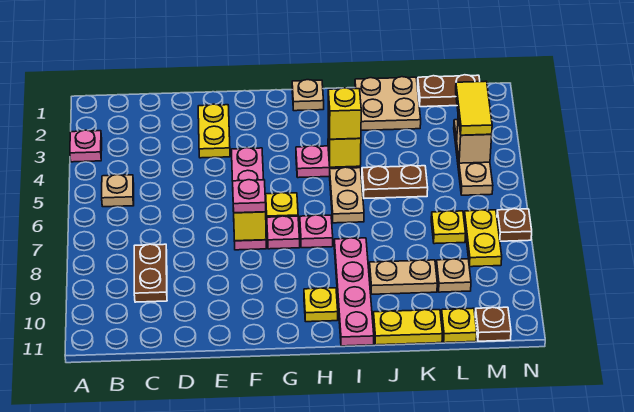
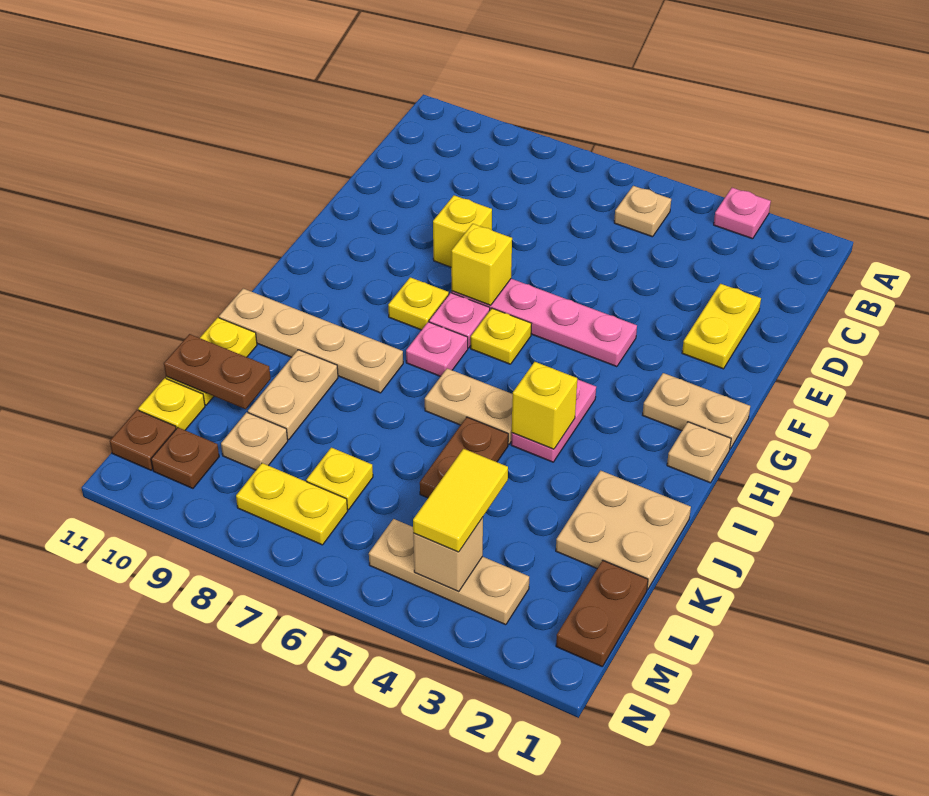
brown plate C8:C9 level 1 -> brown plate K10:K11 level 2
yellow plate E2:E3 level 1 -> yellow plate D2:E2 level 1
pink plate F7 level 3 -> none
none -> tan plate G1:G2 level 1
yellow plate H10 level 1 -> yellow plate G8 level 1
yellow brick I4 level 3 -> yellow brick E8 level 1
pink plate I8:I11 level 1 -> tan plate I8:I11 level 1
yellow tile M3:M4 level 3 -> yellow tile L4:M4 level 3
brown plate N7 level 1 -> brown plate M10 level 1

